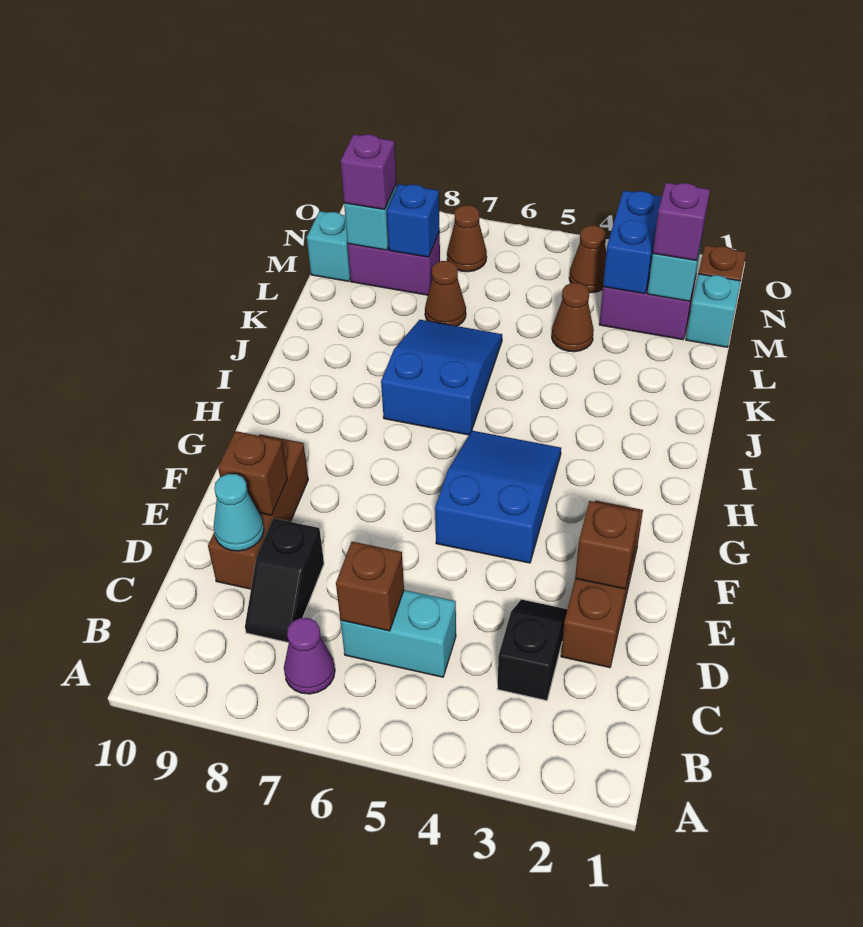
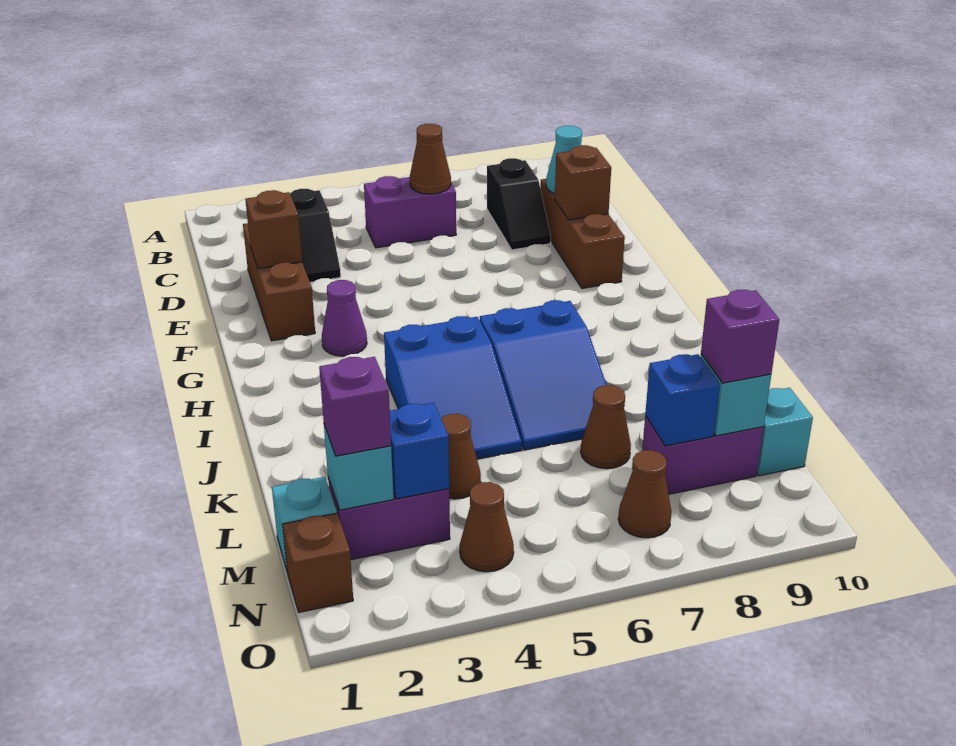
purple cone B7 level 1 -> purple cone G3 level 1
cyan brick C5:C6 level 1 -> purple brick C5:C6 level 1
brown brick C6 level 2 -> brown cone C6 level 2
black slope C8:D8 level 1 top D -> black slope C8:D8 level 1 top C
blue slope F4:H5 level 1 top F -> blue slope I4:K5 level 1 top I
blue brick M3:N3 level 2 -> blue brick M3 level 2

